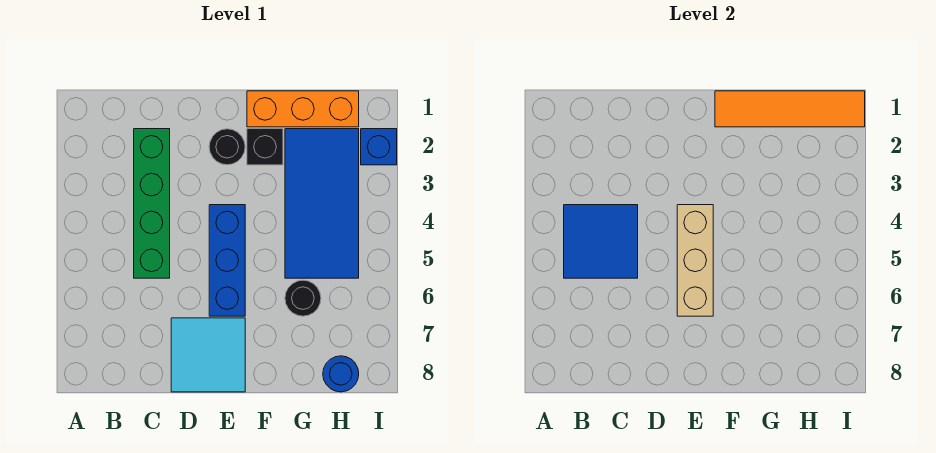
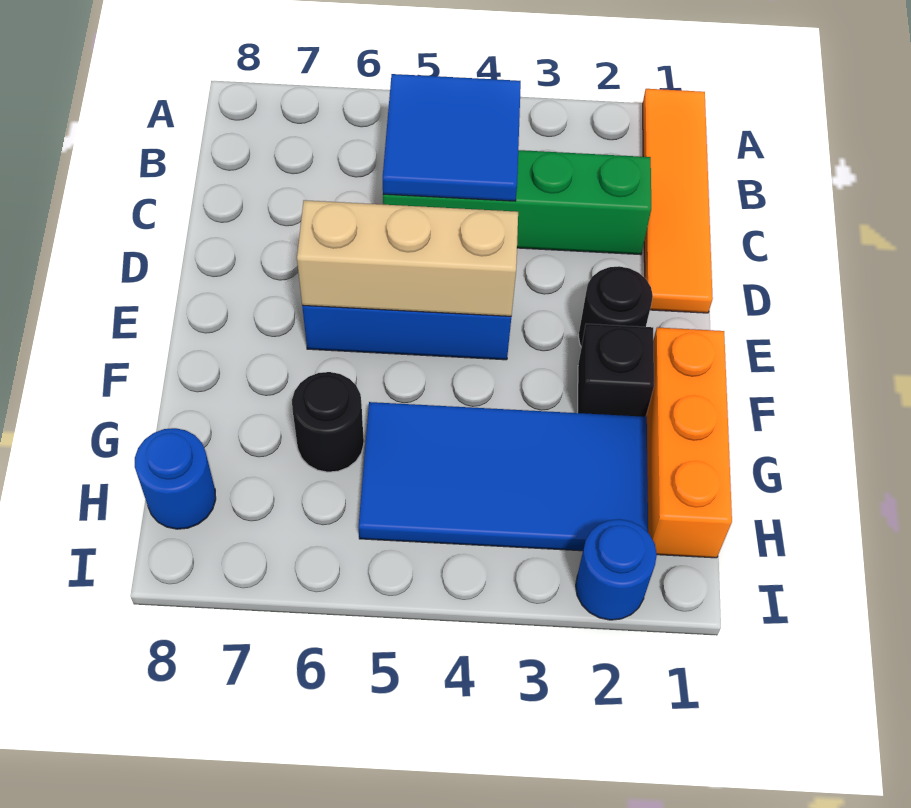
cyan tile D7:E8 level 1 -> none
orange tile F1:I1 level 2 -> orange tile A1:D1 level 1
blue brick I2 level 1 -> blue round brick I2 level 1

